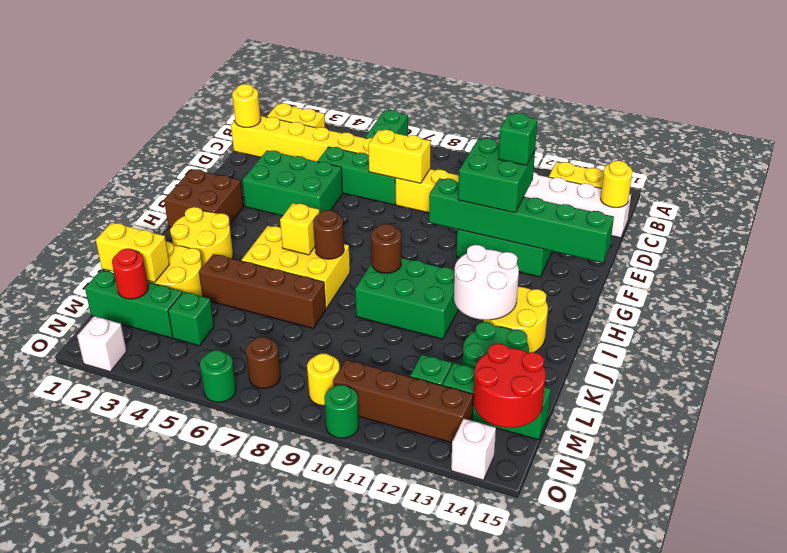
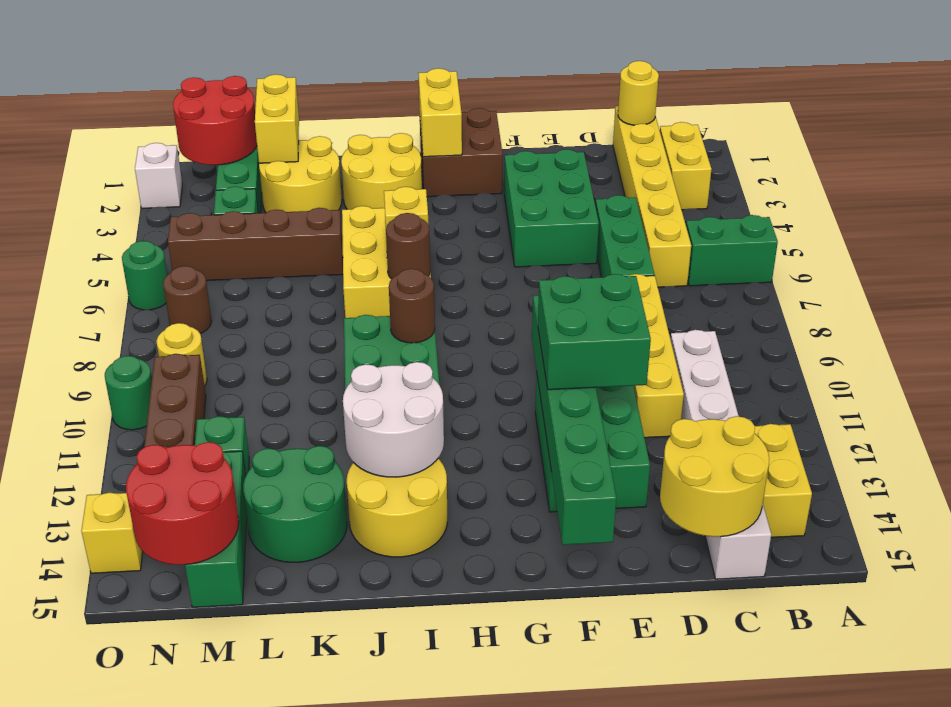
yellow round brick C15 level 2 -> yellow round brick C14:D15 level 2
yellow brick D7:D8 level 2 -> yellow brick H1:H2 level 2
green brick E12 level 4 -> none
brown brick K4:K7 level 1 -> brown brick K5:N5 level 1
red round brick M2 level 2 -> red round brick M1:N2 level 2
white brick O14 level 1 -> yellow brick O14 level 1

